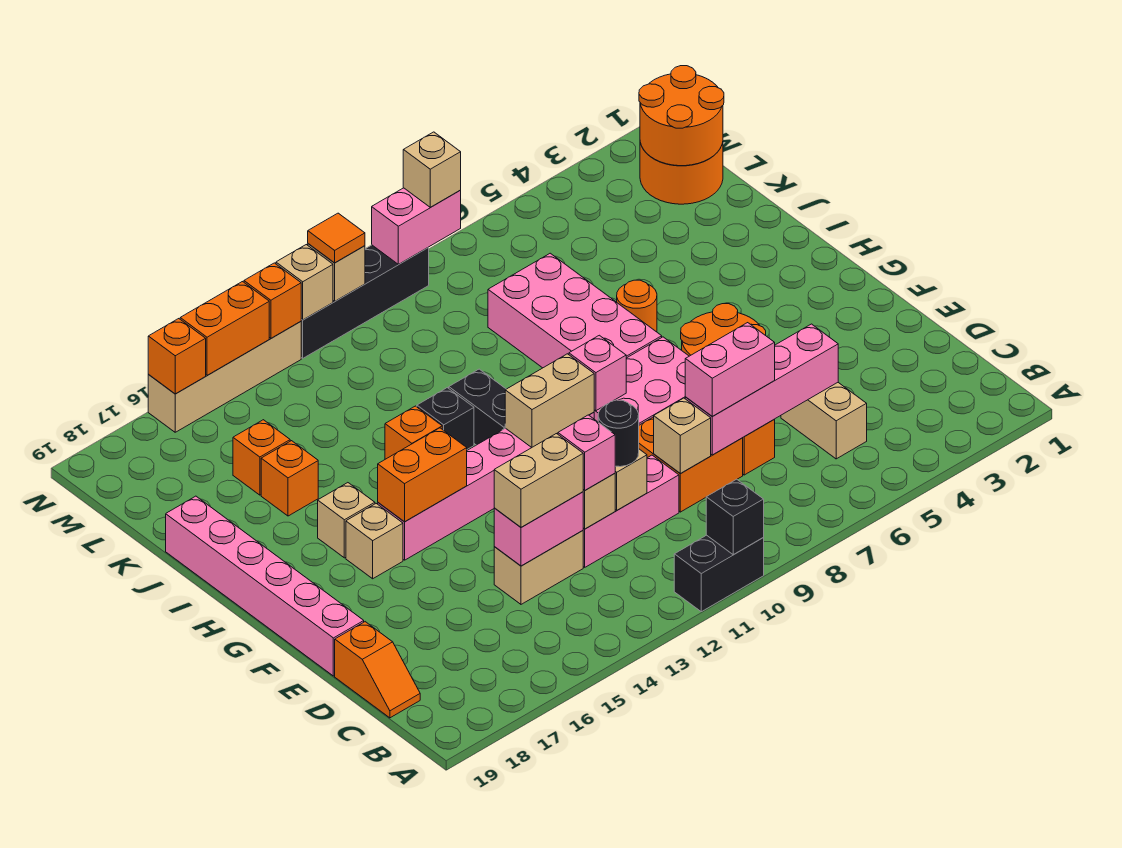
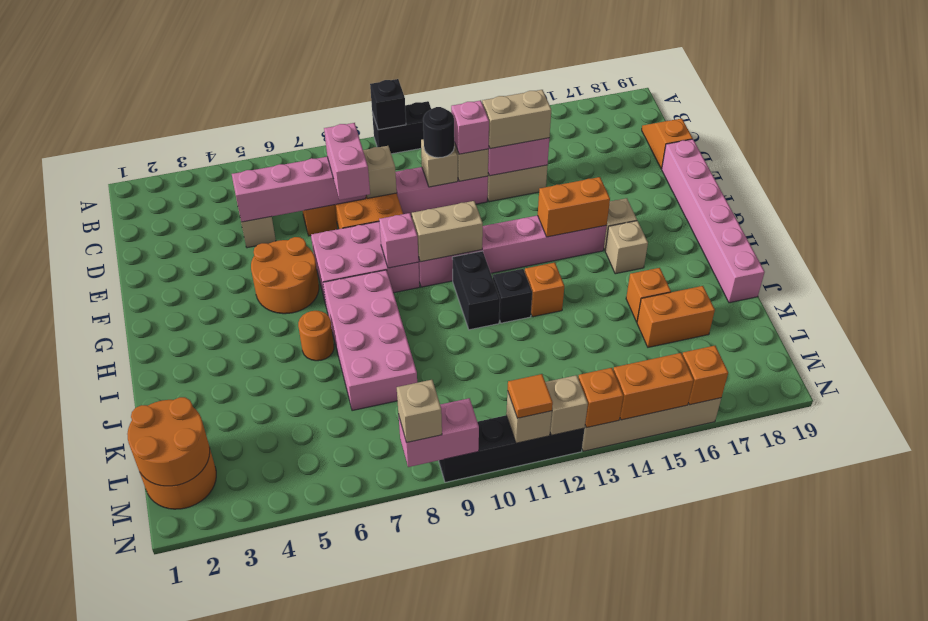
pink brick D7:D8 level 3 -> pink brick D8:E8 level 3
orange brick K16 level 1 -> orange brick K16:K17 level 1

